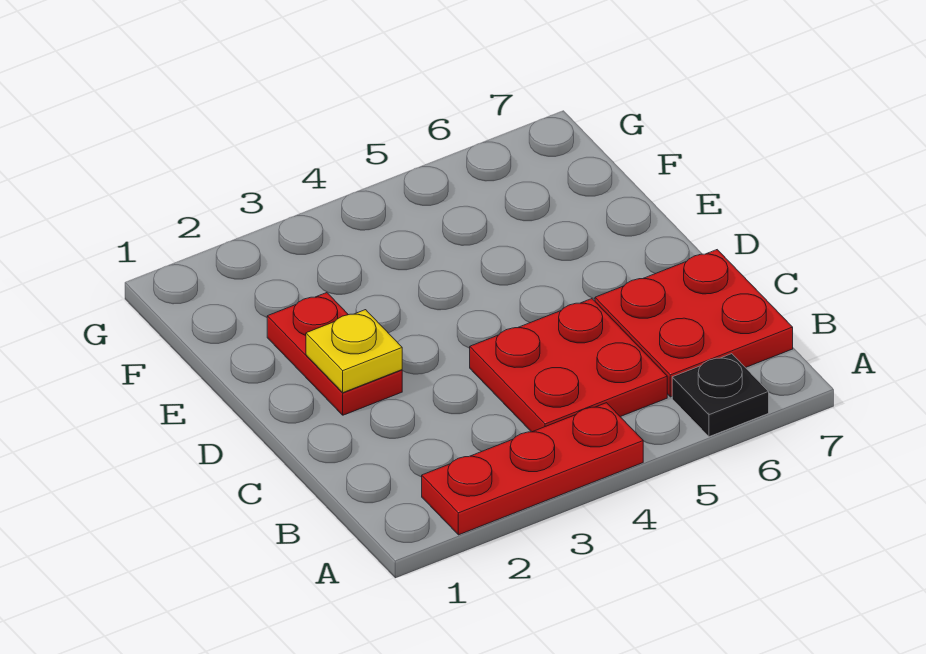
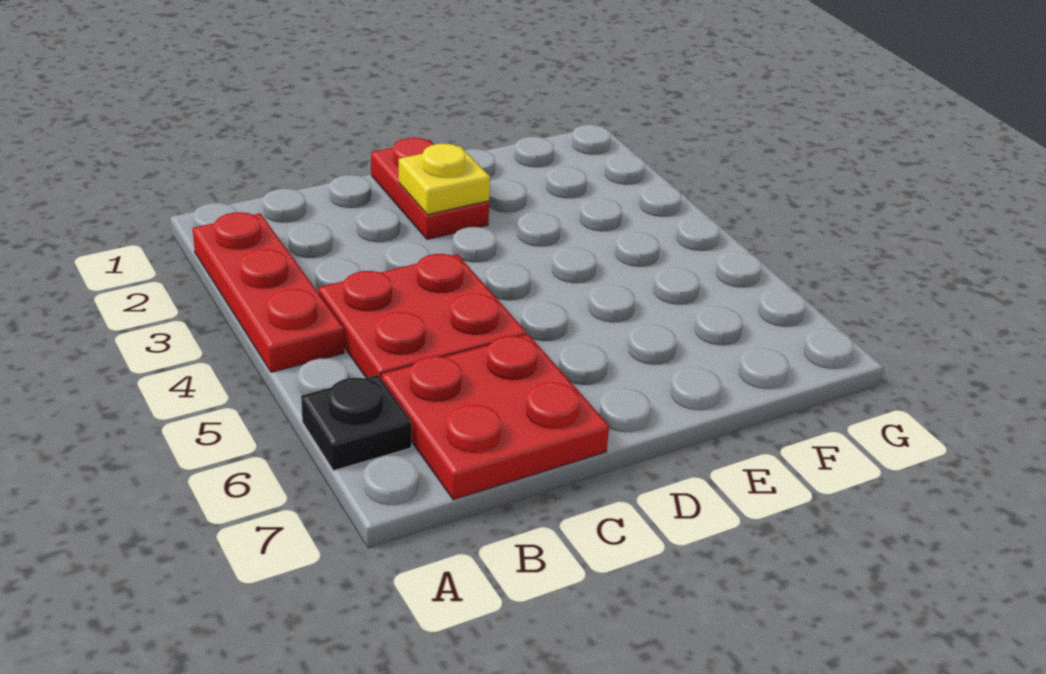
red plate D2:E2 level 1 -> red plate D1:D2 level 1

